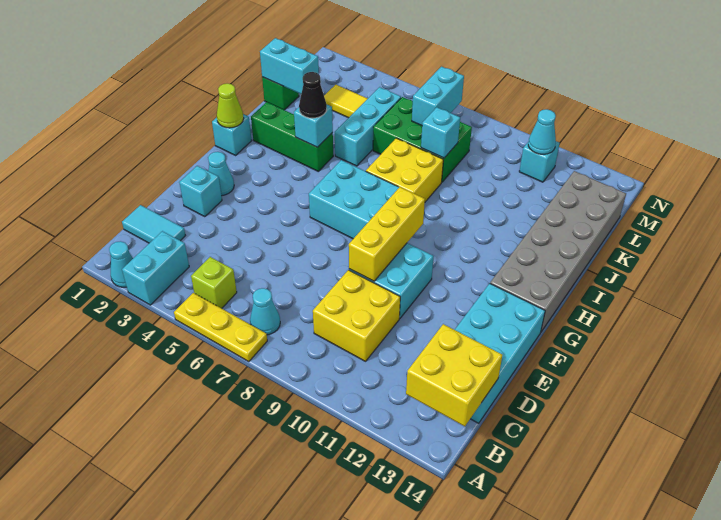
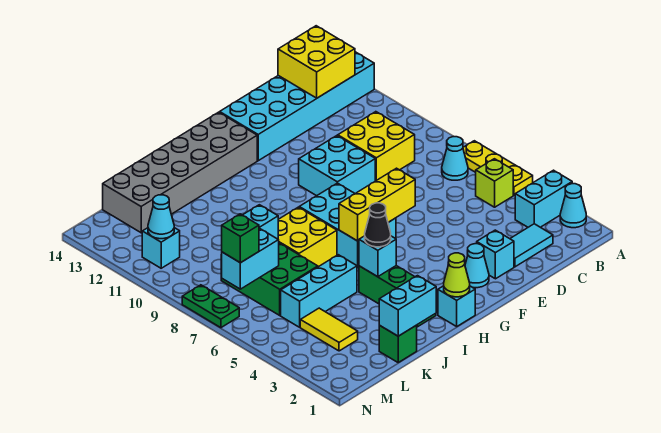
cyan tile C1:C2 level 1 -> cyan tile C2:D2 level 1
cyan brick C13:F14 level 1 -> cyan brick A13:F14 level 1
yellow brick E9:G9 level 2 -> yellow brick F6:H6 level 2
cyan brick K1:K2 level 2 -> cyan brick J1:K1 level 2
none -> green brick M7 level 3
none -> green plate N7:N8 level 1

